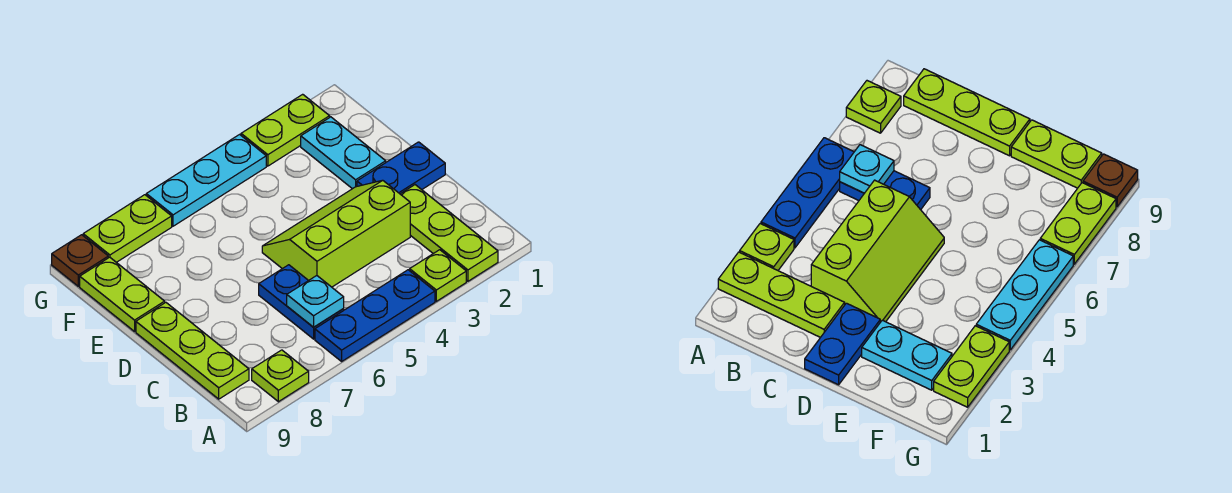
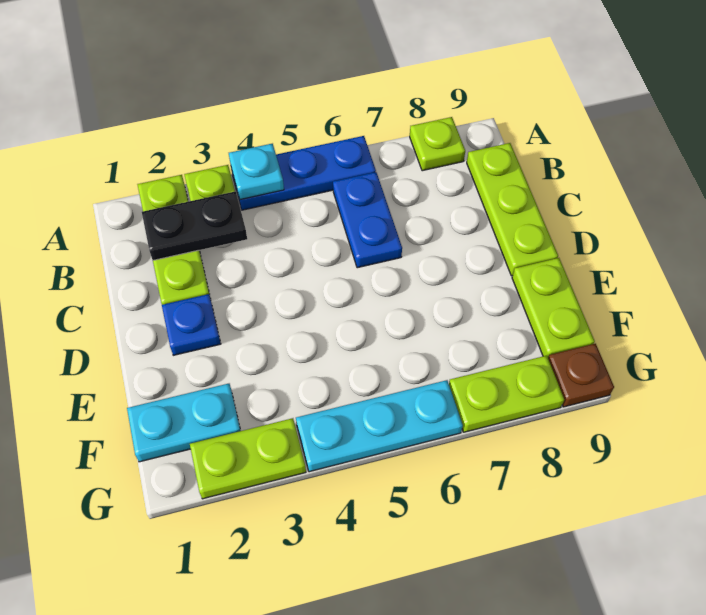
none -> black plate B2:B3 level 2
cyan plate B6 level 2 -> cyan plate A4 level 2
lime slope C3:D5 level 1 top C -> none
blue plate D1:D2 level 1 -> blue plate D2 level 1
cyan plate E2:F2 level 1 -> cyan plate F1:F2 level 1

